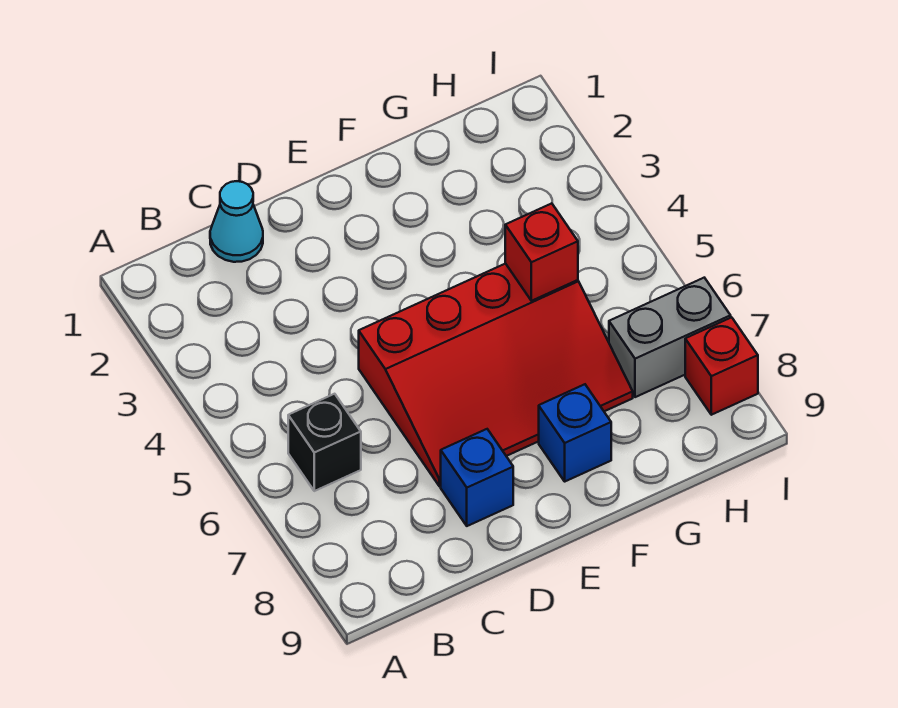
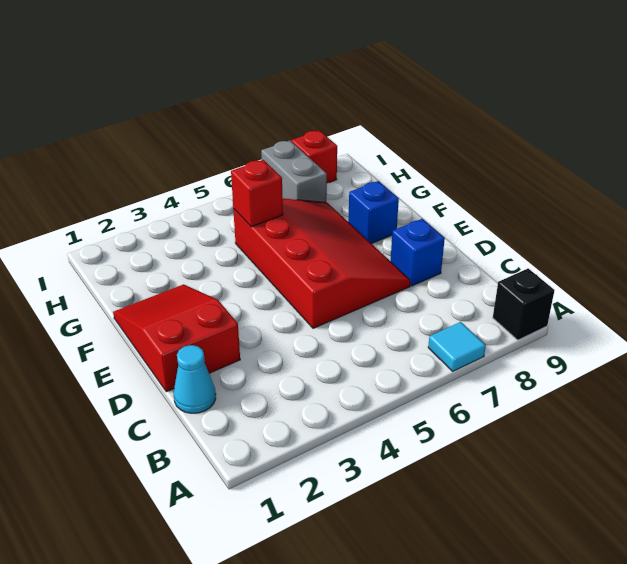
none -> cyan tile A7 level 1
black brick B6 level 1 -> black brick A9 level 1
none -> red slope D1:F2 level 1 top D

